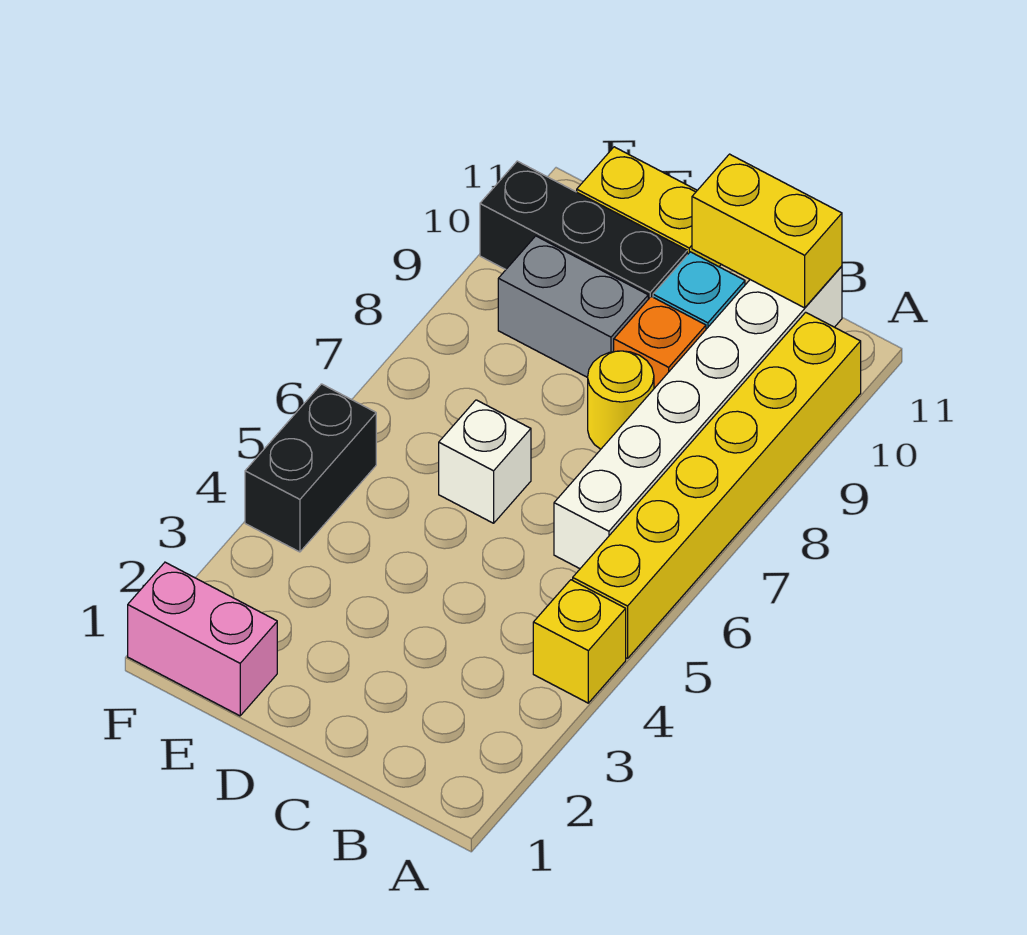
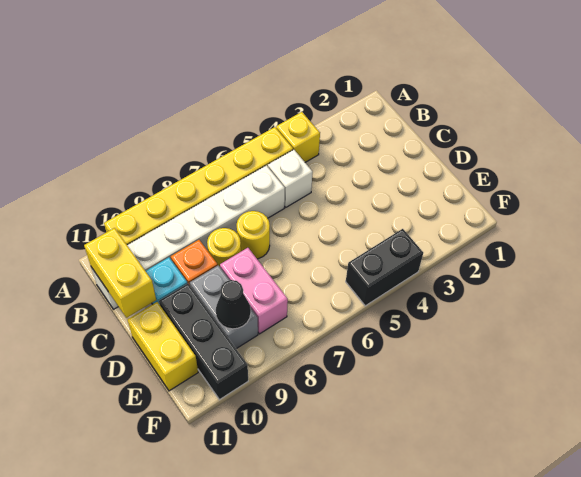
none -> yellow round brick C7 level 1
white brick D6 level 1 -> white brick B5 level 1
pink brick E1:F1 level 1 -> pink brick D8:E8 level 1
none -> black cone E9 level 2

